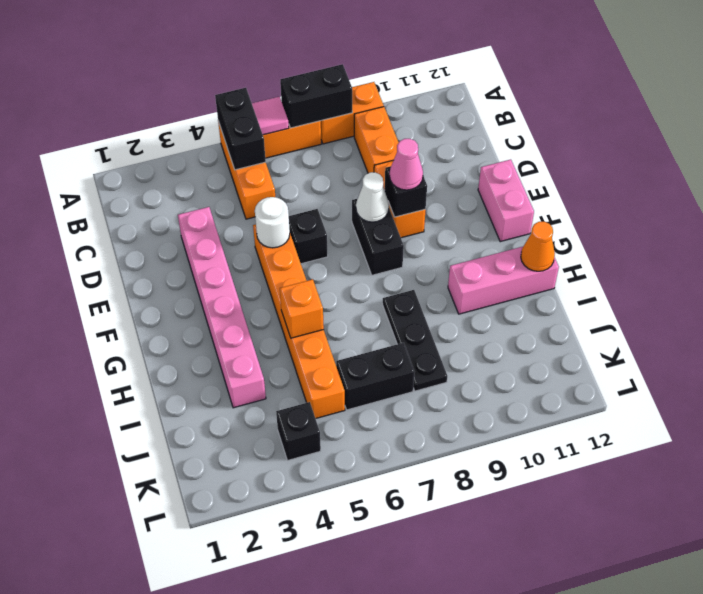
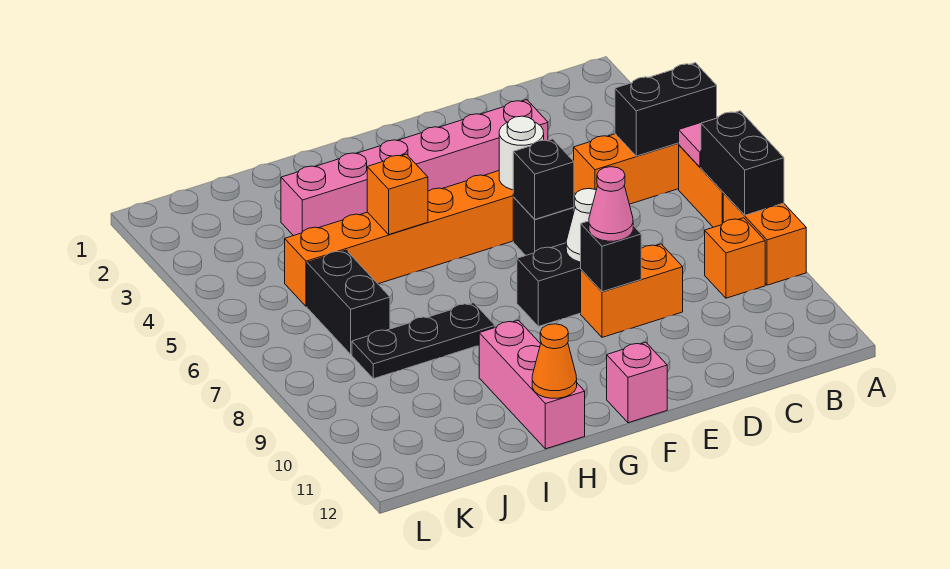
orange brick B9:C9 level 1 -> orange brick B9 level 1
pink brick E12:F12 level 1 -> pink brick F12 level 1
black brick K4 level 1 -> black brick E6 level 2

